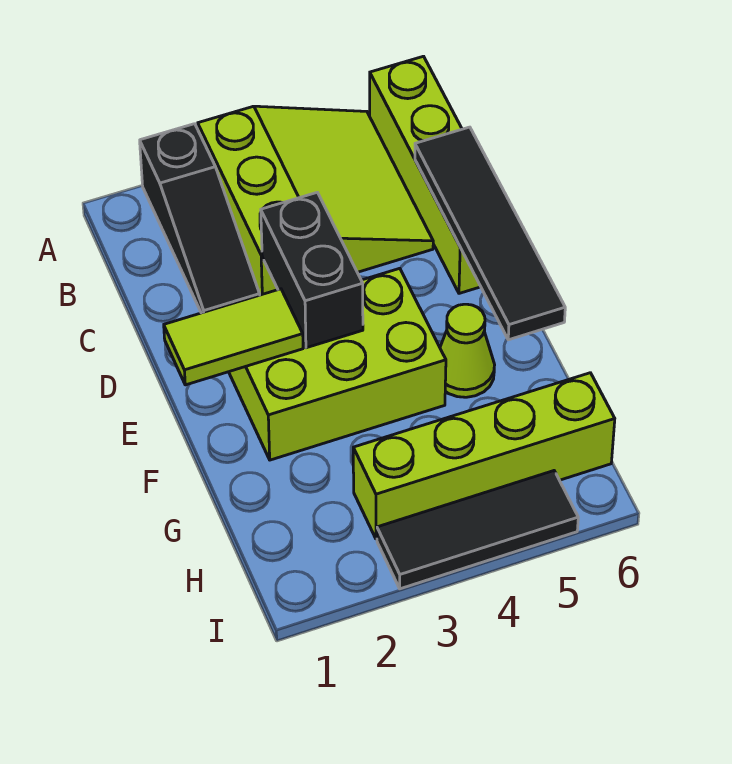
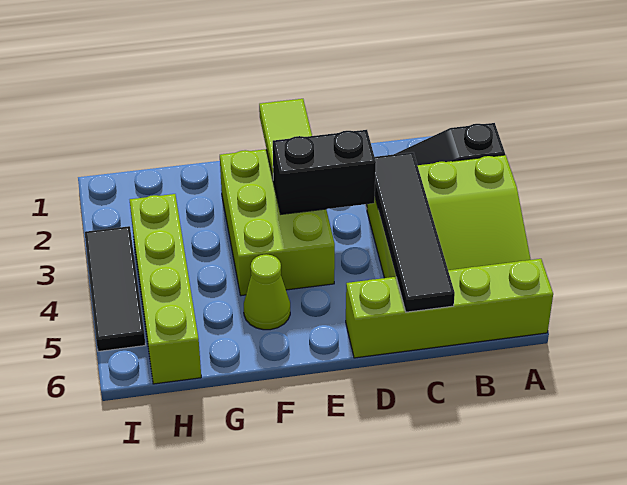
black tile C6:F6 level 2 -> black tile C3:C6 level 2

